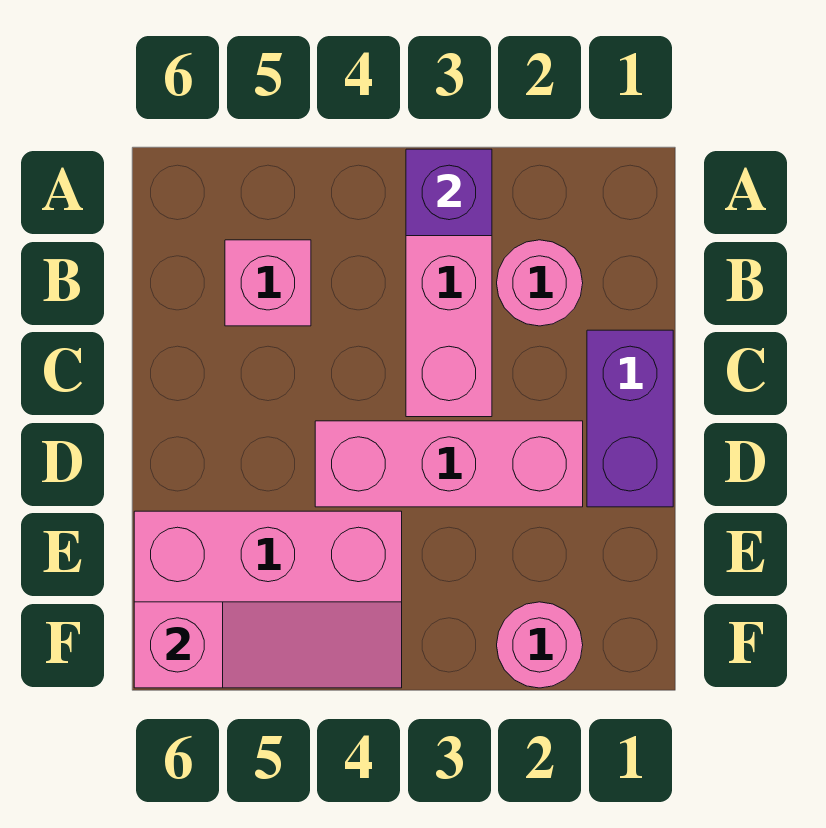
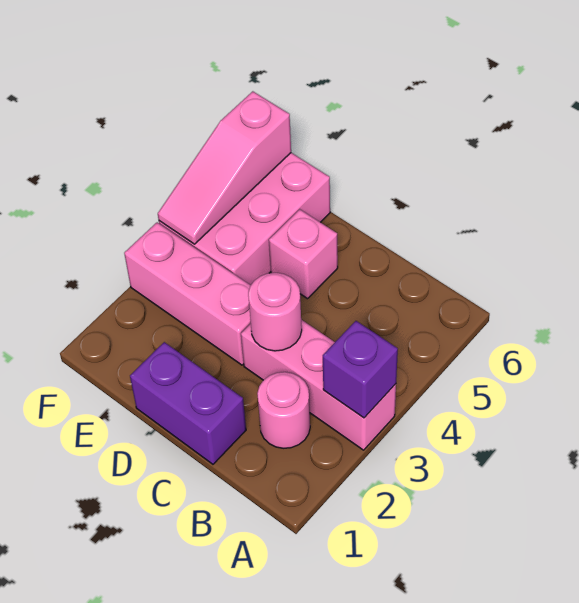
pink brick B5 level 1 -> pink brick D5 level 1
pink brick D2:D4 level 1 -> pink brick D3:F3 level 1
pink round brick F2 level 1 -> pink round brick C3 level 2

